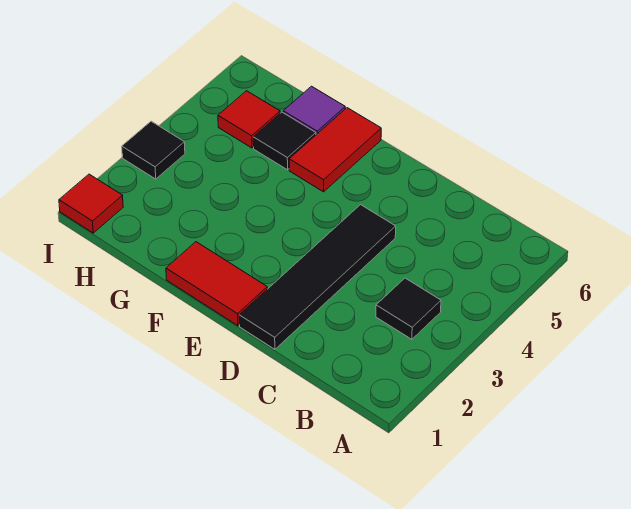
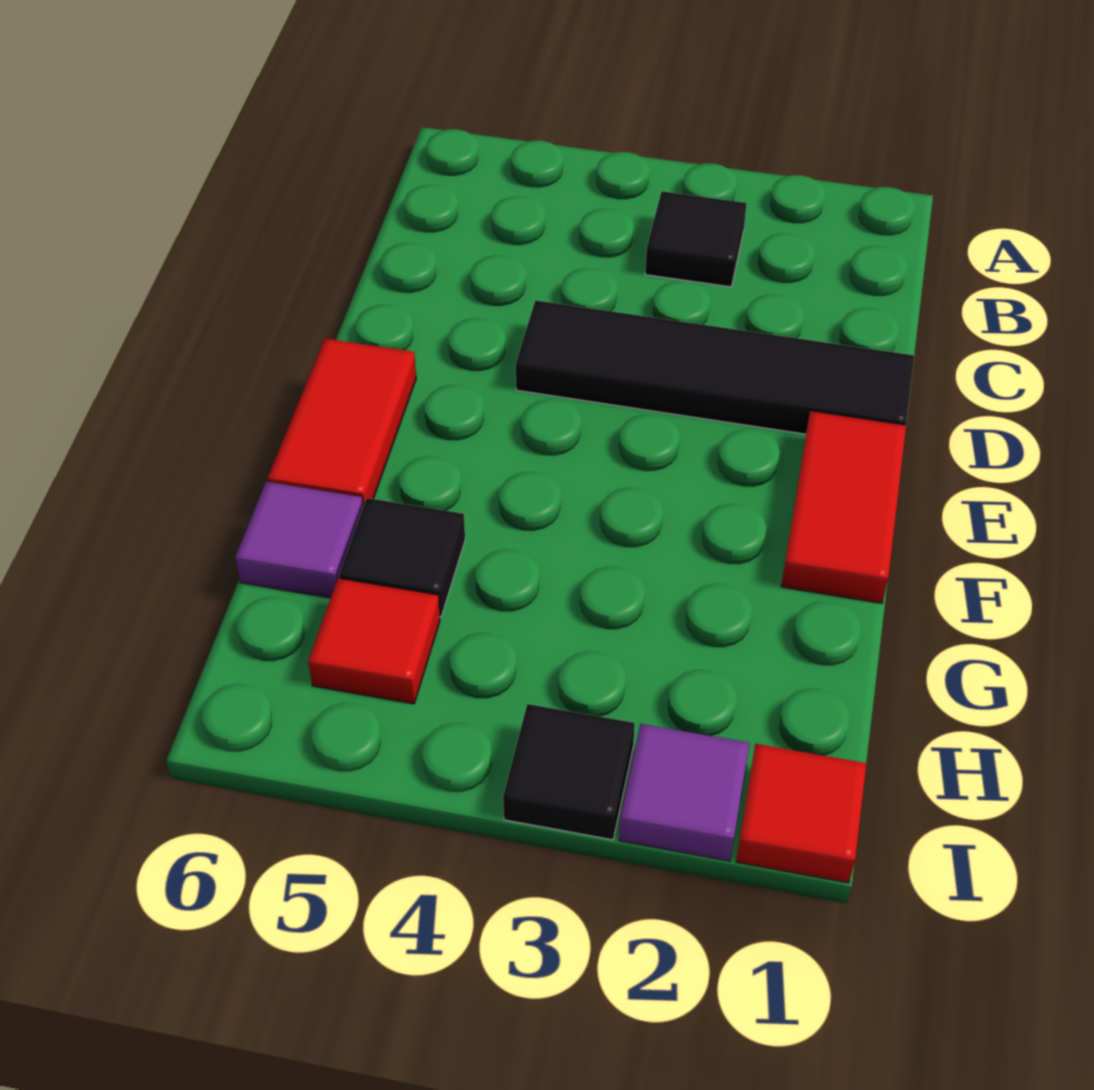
red tile F5:F6 level 1 -> red tile E6:F6 level 1
none -> purple tile I2 level 1

